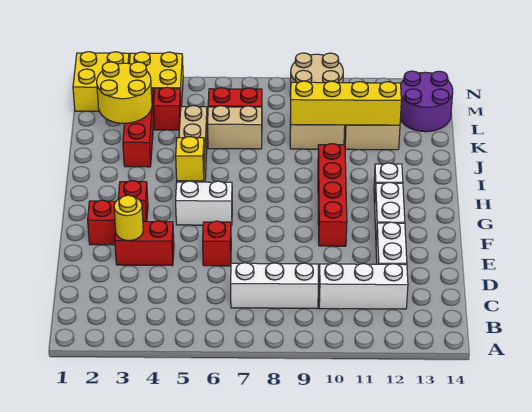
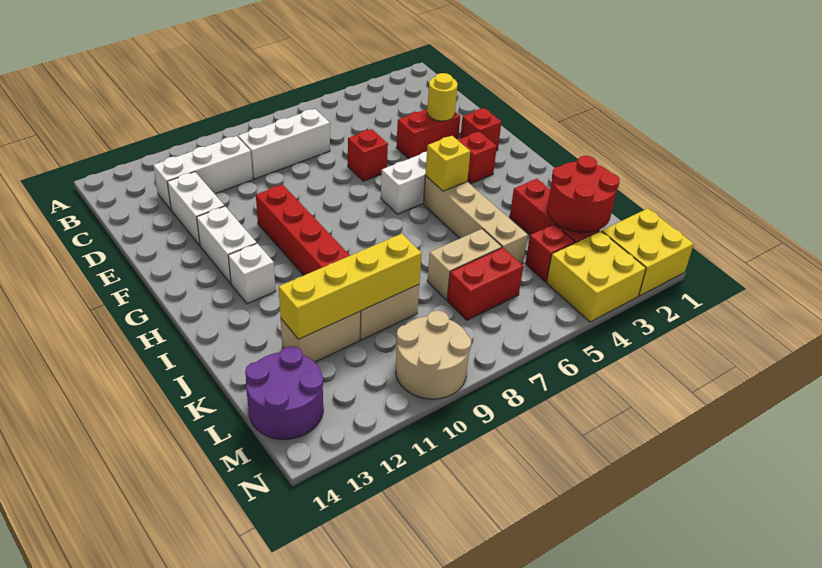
yellow round brick K2:L3 level 2 -> red round brick K2:L3 level 2

